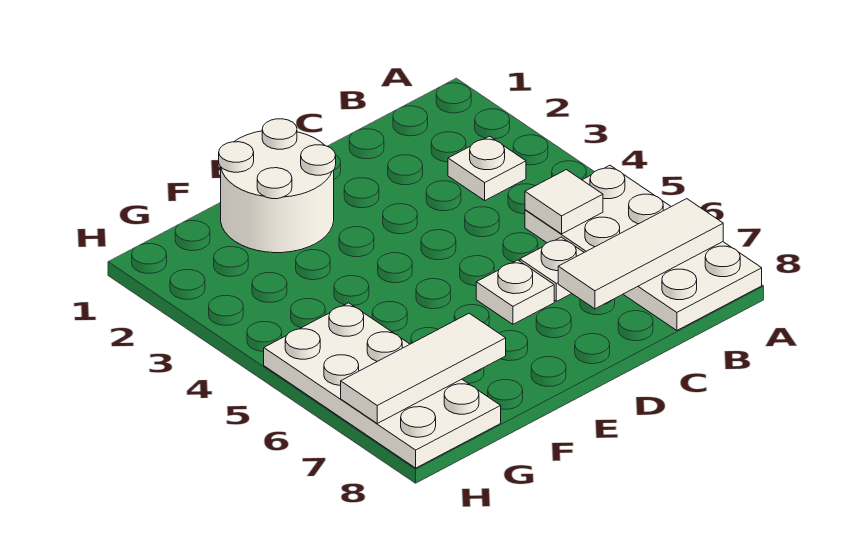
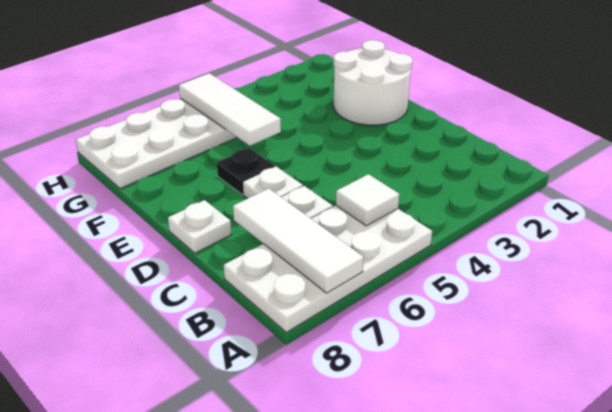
white plate B3 level 1 -> white plate D8 level 1
none -> black plate E6 level 1
white tile F7:H7 level 2 -> white tile F5:H5 level 2

